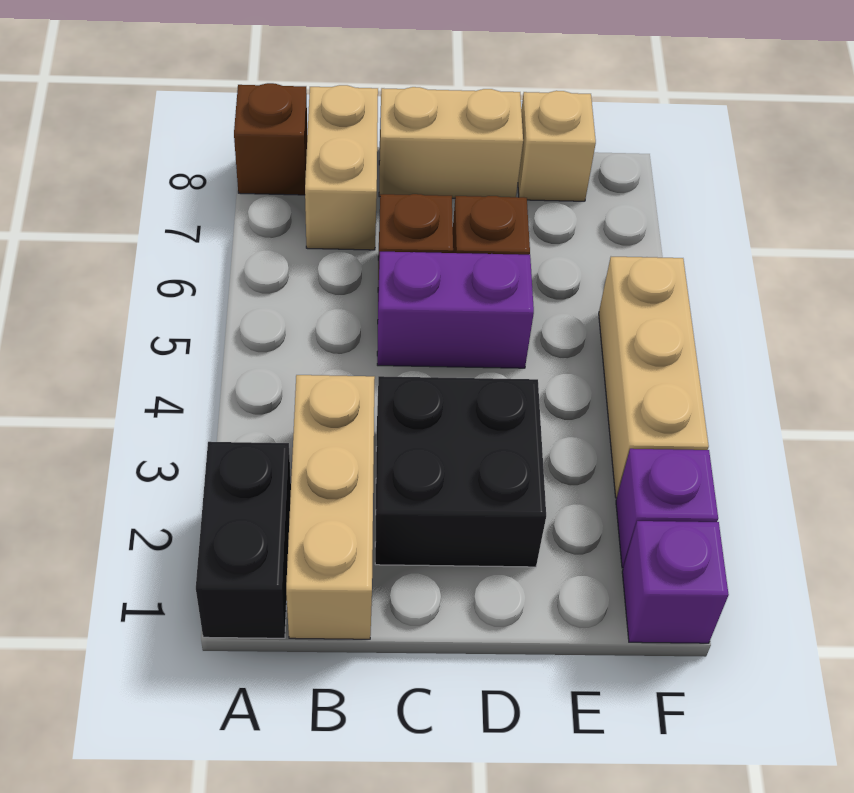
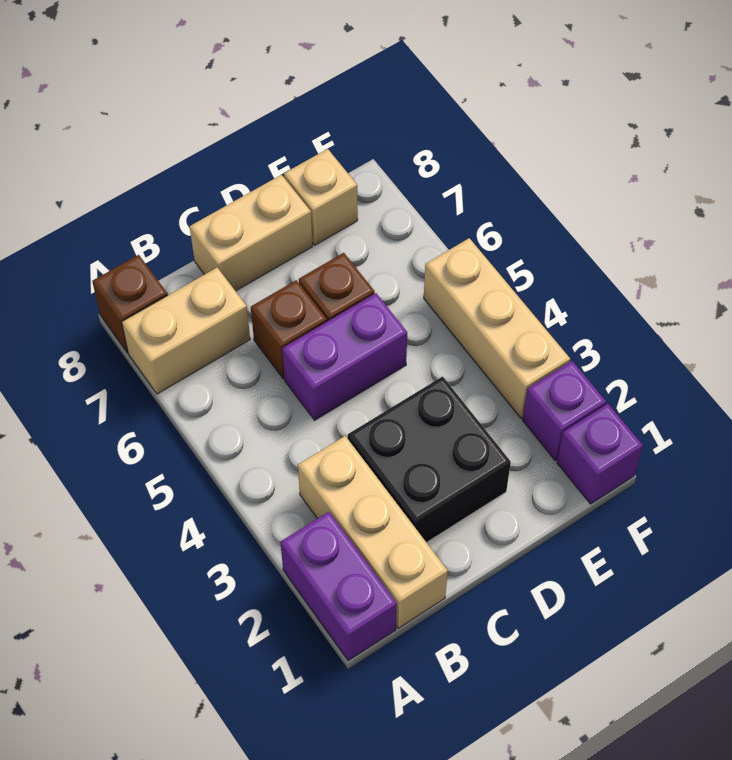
black brick A1:A2 level 1 -> purple brick A1:A2 level 1
tan brick B7:B8 level 1 -> tan brick A7:B7 level 1

